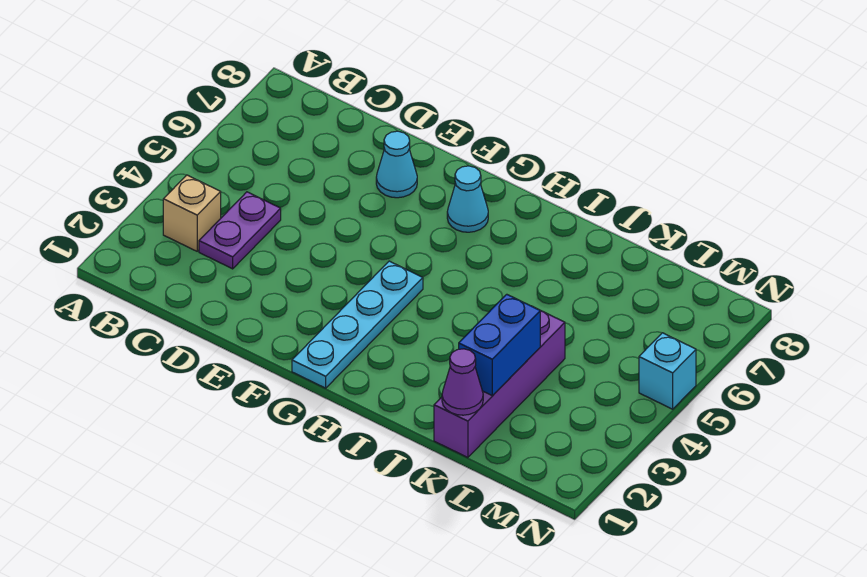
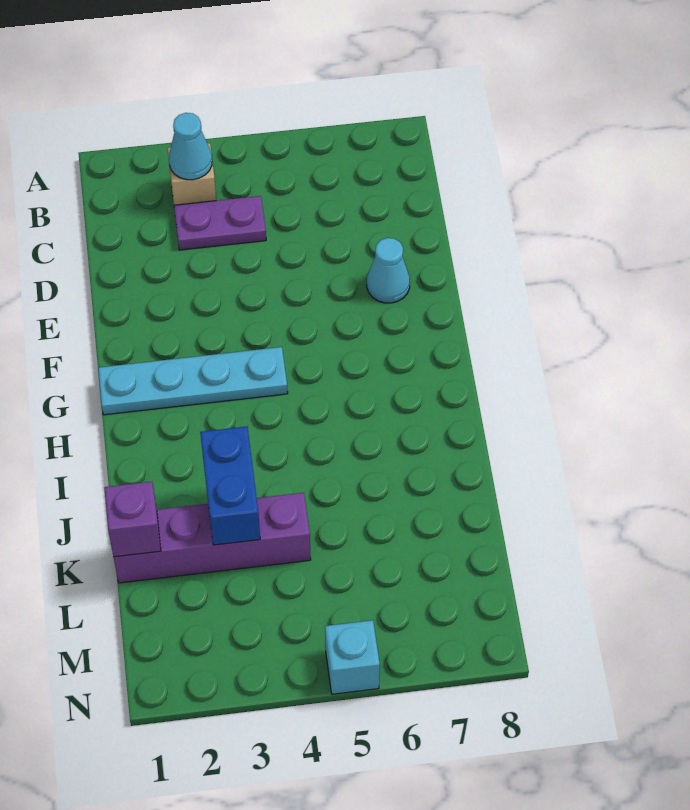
cyan cone G7 level 1 -> cyan cone B3 level 2
purple cone K1 level 2 -> purple brick K1 level 2
blue brick K2:K3 level 2 -> blue brick J3:K3 level 2

